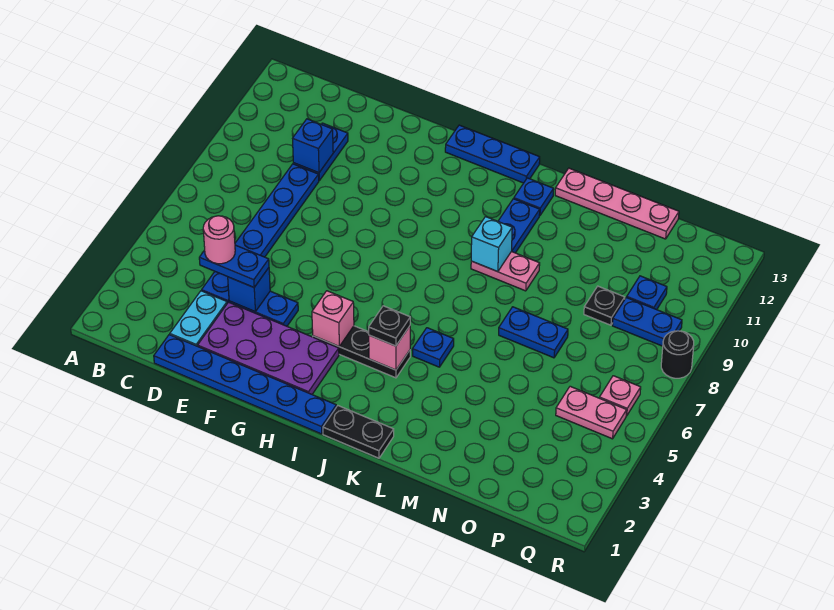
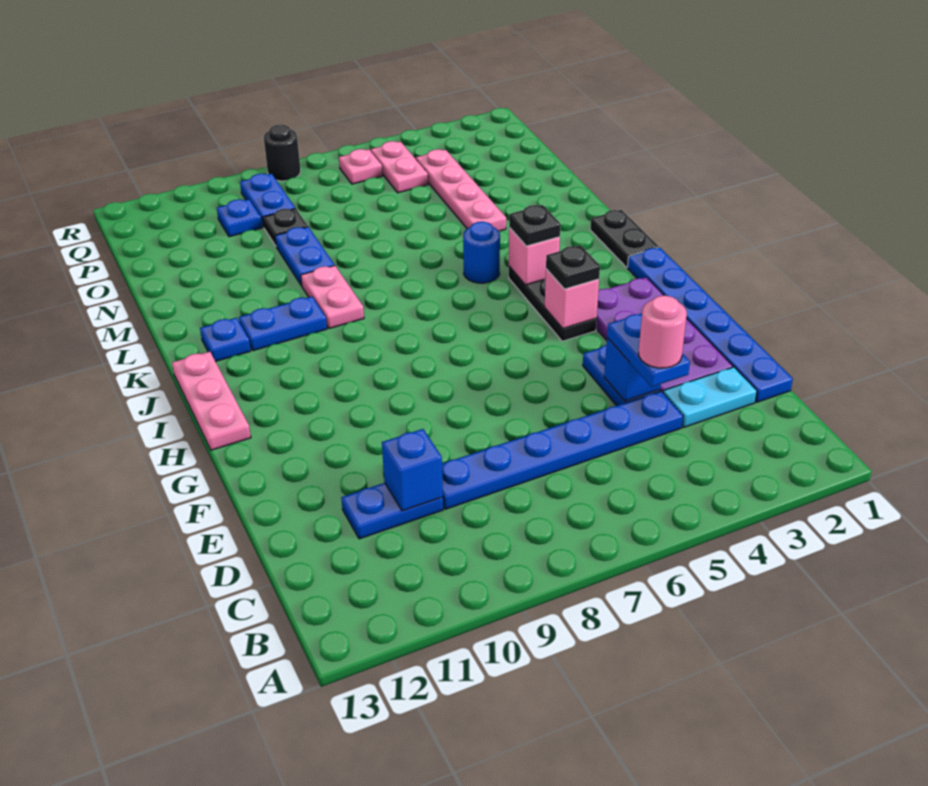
none -> black plate H4 level 3
blue plate H13:J13 level 1 -> pink plate H13:J13 level 1
blue plate K5 level 1 -> blue round brick K5 level 1
cyan brick K9 level 2 -> none
pink plate L13:O13 level 1 -> pink plate M4:P4 level 1
blue plate M7:N7 level 1 -> blue plate M9:N9 level 1

